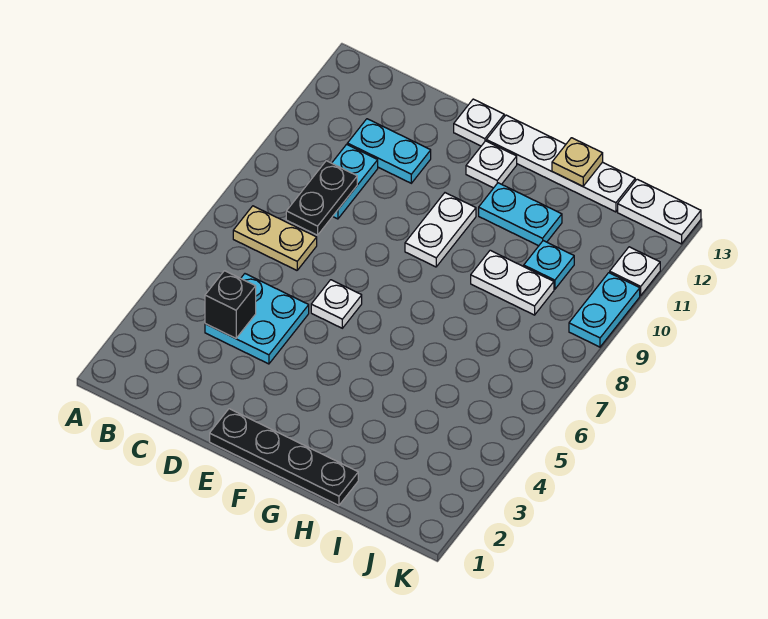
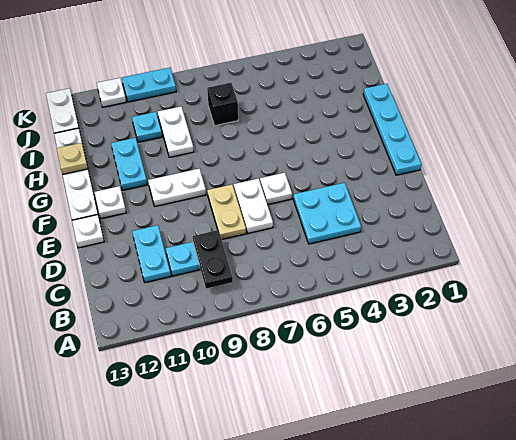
tan plate B7:C7 level 1 -> tan plate D8:E8 level 1
black brick C4 level 2 -> black brick I7 level 1
black plate C8:C9 level 2 -> black plate B9:C9 level 2
none -> white plate D7:E7 level 1
black plate E1:H1 level 1 -> cyan plate E1:H1 level 1

